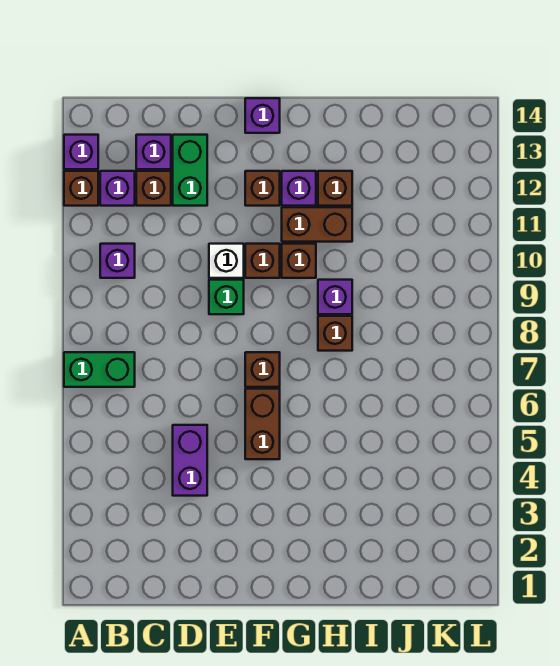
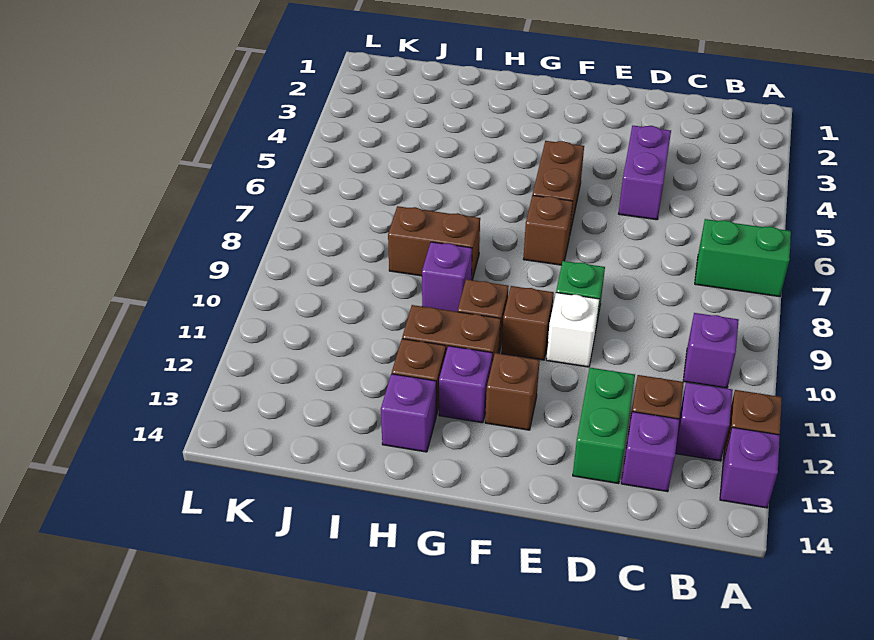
purple brick F14 level 1 -> purple brick H13 level 1
brown brick H8 level 1 -> brown brick H8:I8 level 1

